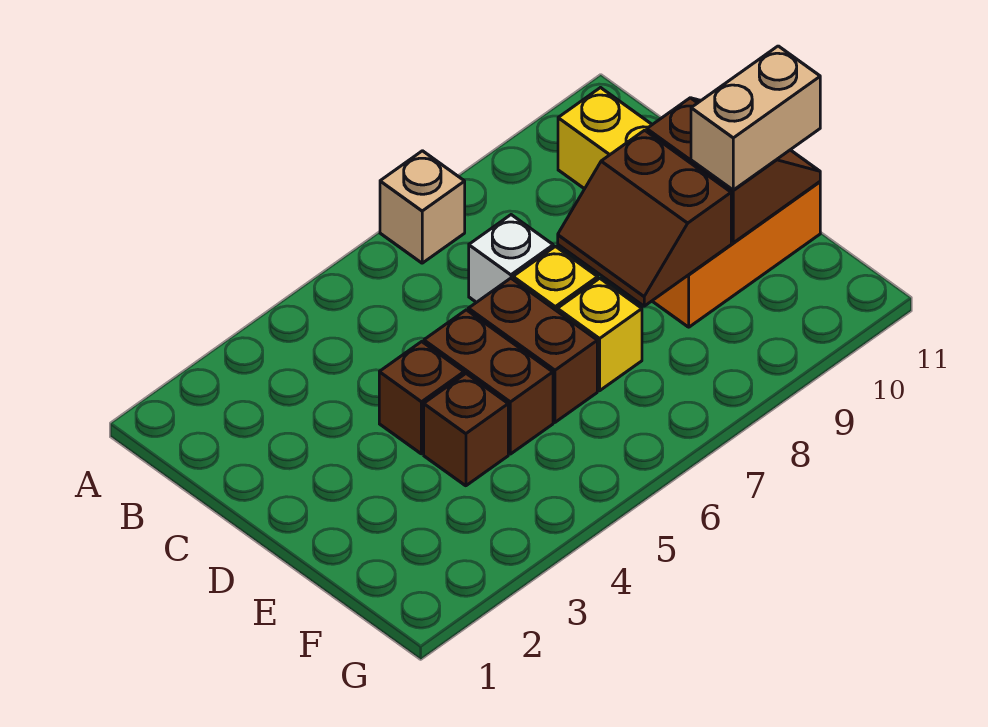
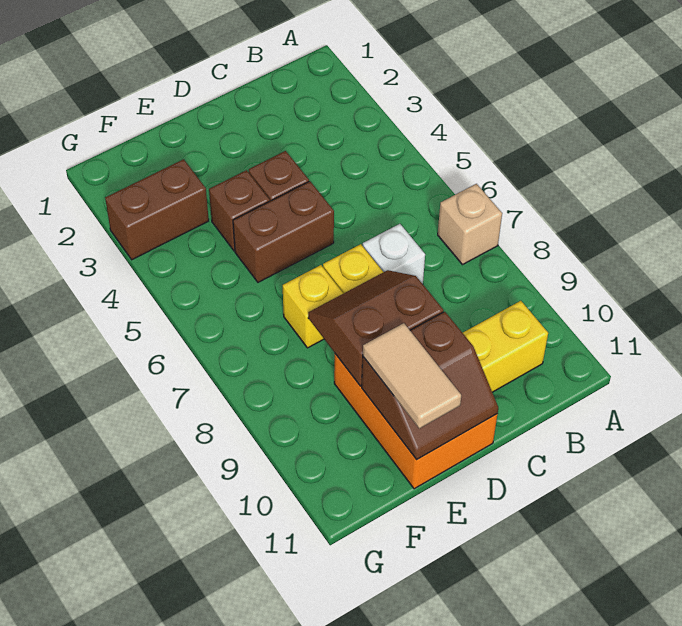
brown brick D6:E6 level 1 -> brown brick F3:G3 level 1
tan brick E10:E11 level 3 -> tan tile E10:E11 level 3

